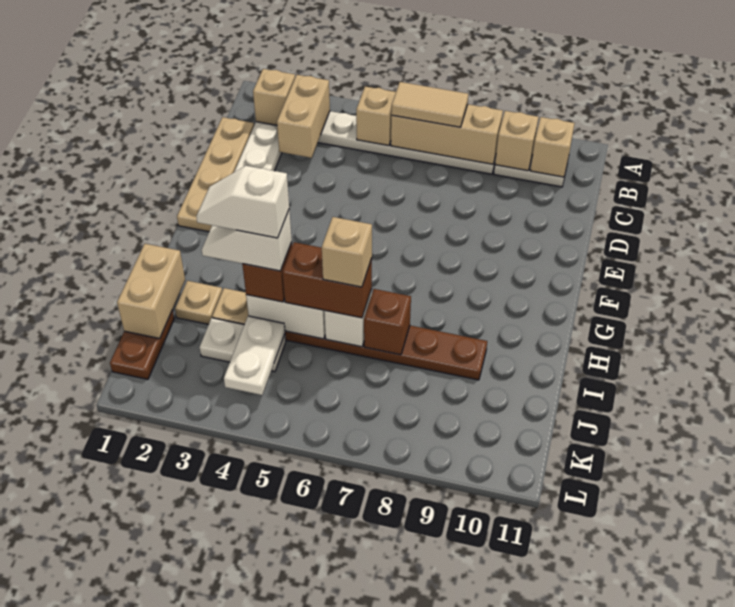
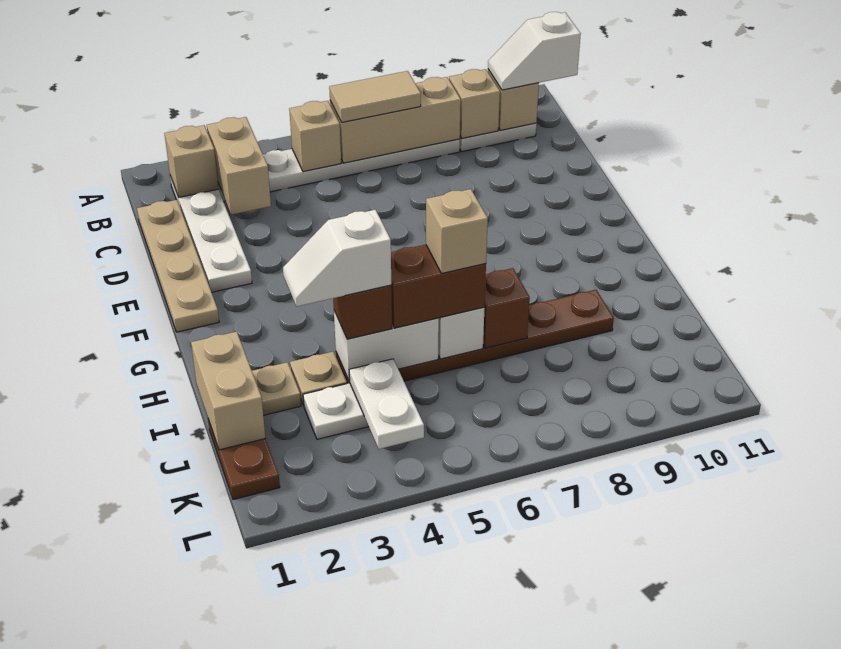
white slope I3:I4 level 5 top 4 -> white slope B10:B11 level 3 top 11

